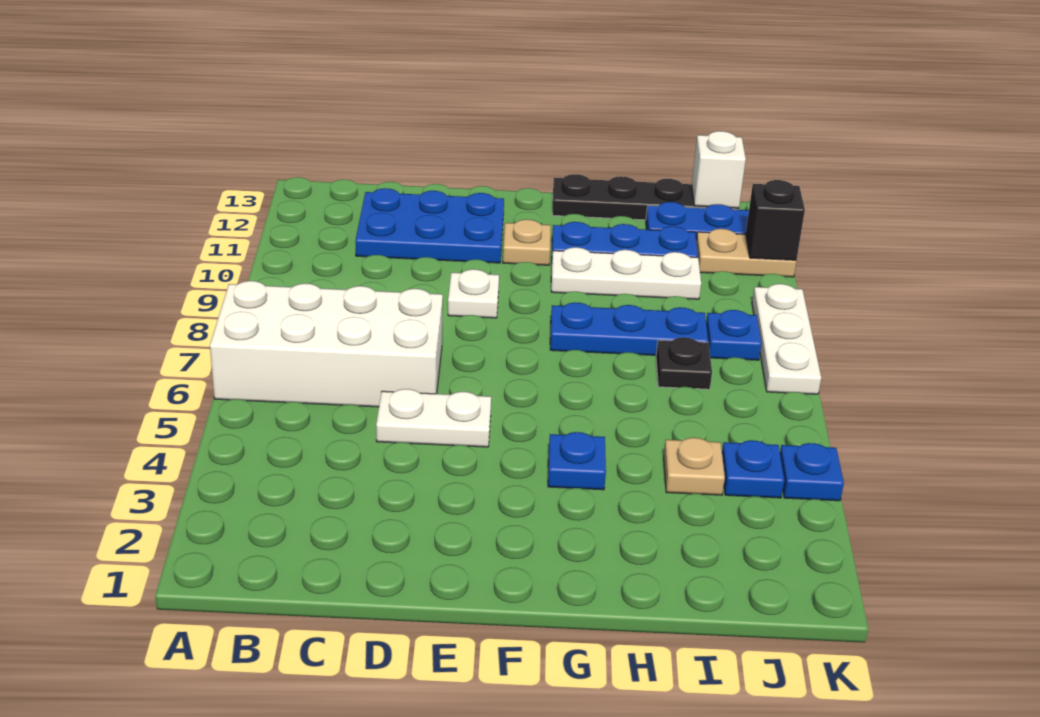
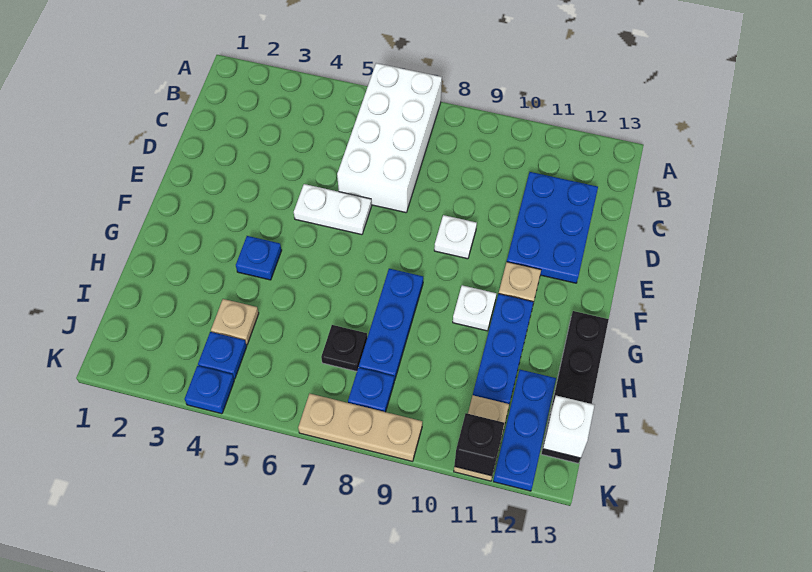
white plate D5:E5 level 1 -> white plate E5:E6 level 1
white plate G10:I10 level 1 -> white plate G10 level 1
white plate K7:K9 level 1 -> tan plate K7:K9 level 1

